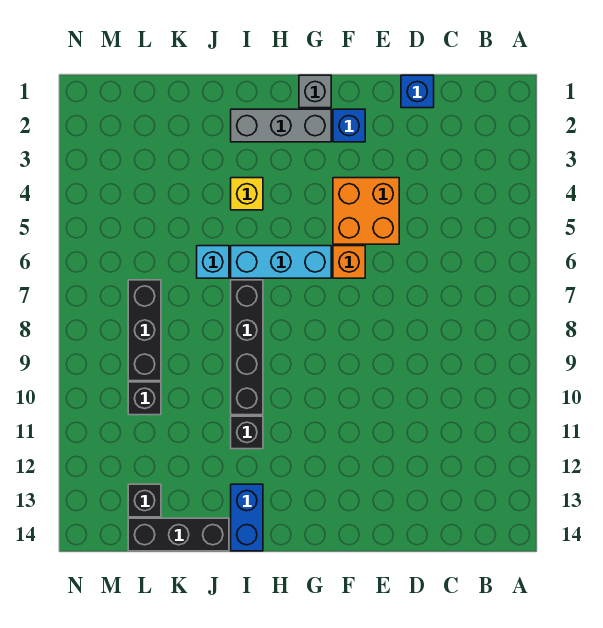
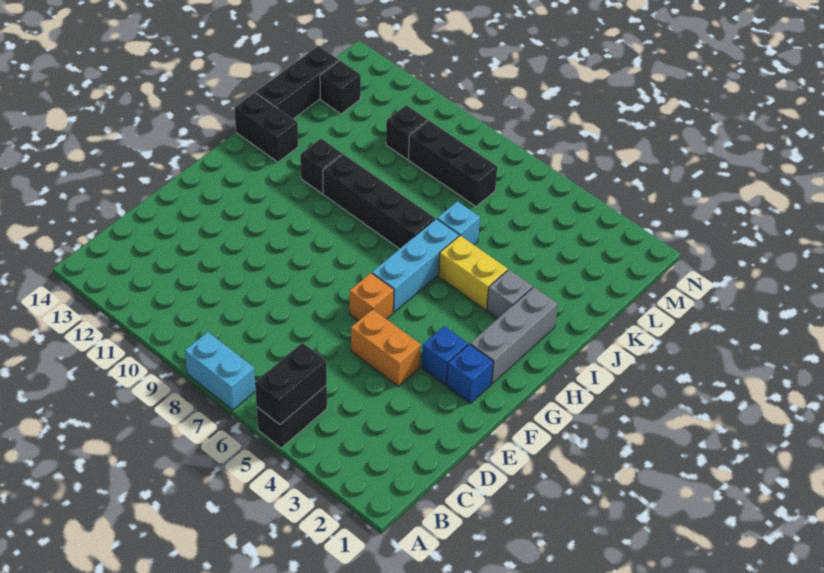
none -> black brick A5:B5 level 1
none -> black brick A5:B5 level 2
none -> cyan brick A7:A8 level 1
blue brick D1 level 1 -> blue brick F3 level 1
orange brick E4:F5 level 1 -> orange brick E4:E5 level 1
grey brick G1 level 1 -> grey brick I3 level 1
yellow brick I4 level 1 -> yellow brick I4:I5 level 1
blue brick I13:I14 level 1 -> black brick I13:I14 level 1

